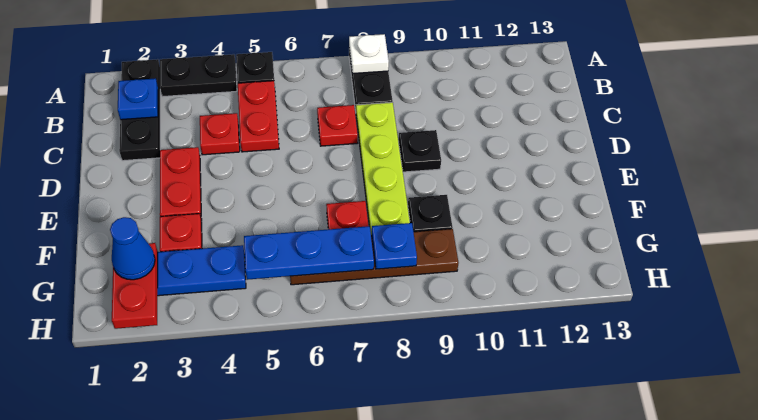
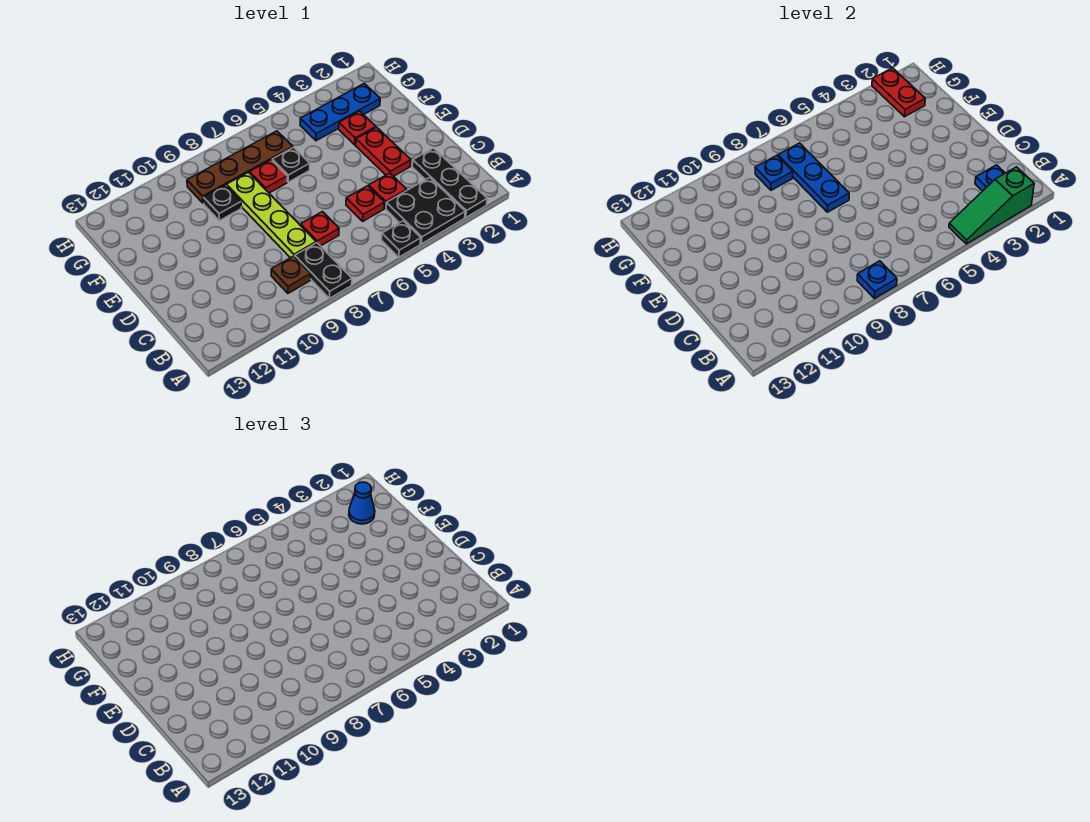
none -> green slope A2:A4 level 2 top 2
black plate A3:A4 level 1 -> black plate A3:B4 level 1
white plate A8 level 2 -> blue plate A8 level 2
red plate B5:C5 level 1 -> red plate C5 level 1
none -> brown plate B9 level 1
black plate D9 level 1 -> black plate F6 level 1
blue plate G5:G7 level 2 -> blue plate E7:G7 level 2

